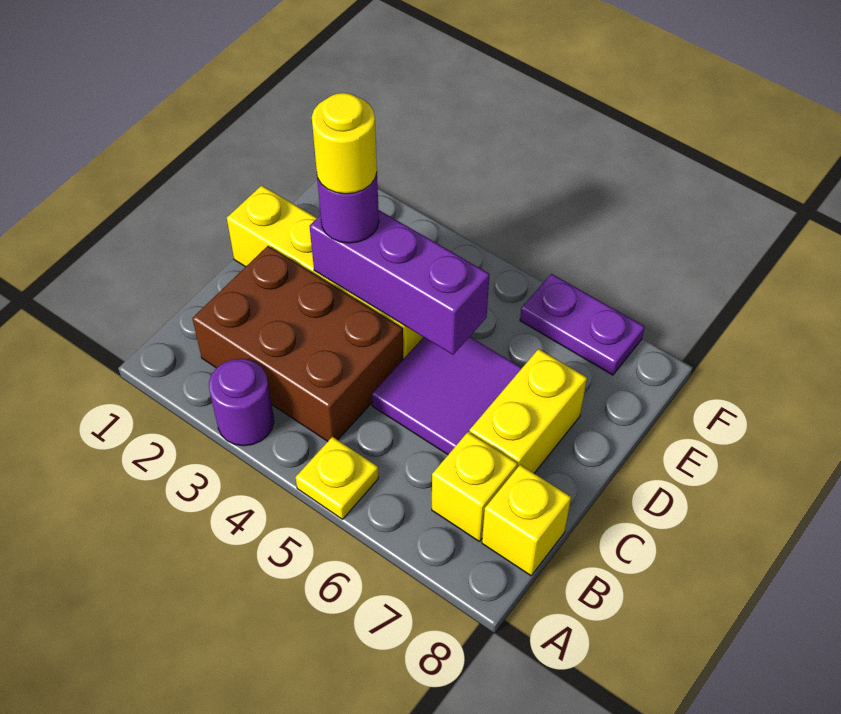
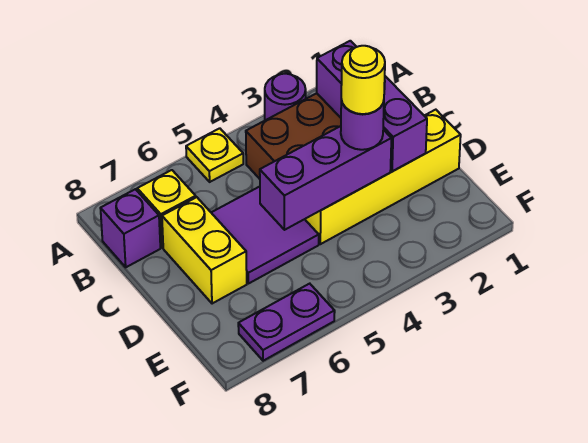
none -> purple brick B2:D2 level 2
yellow brick B8 level 1 -> purple brick B8 level 1

